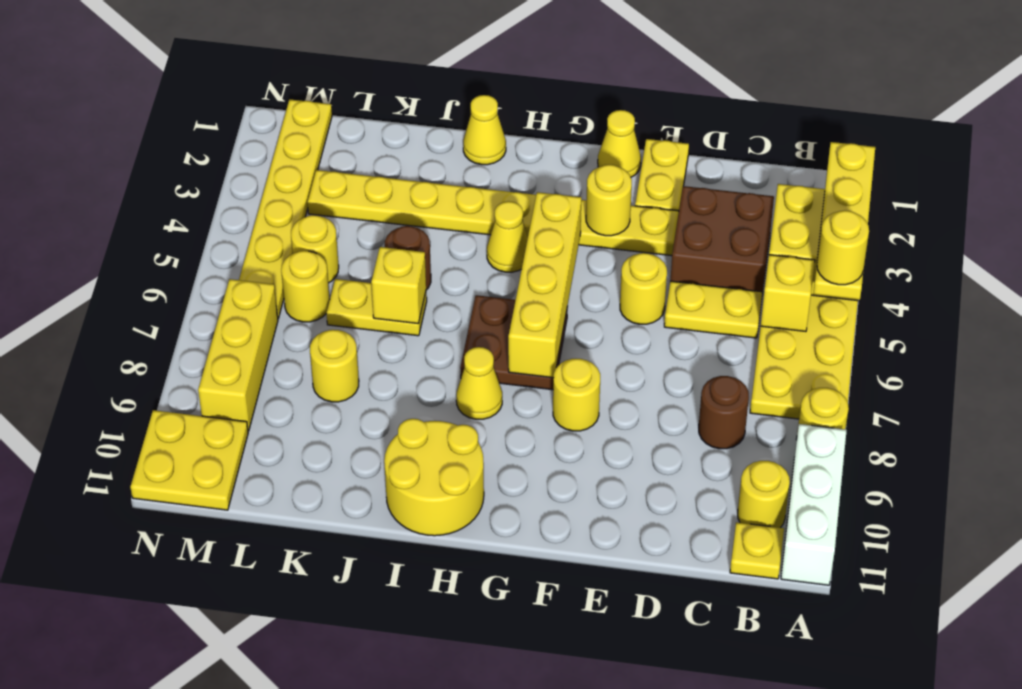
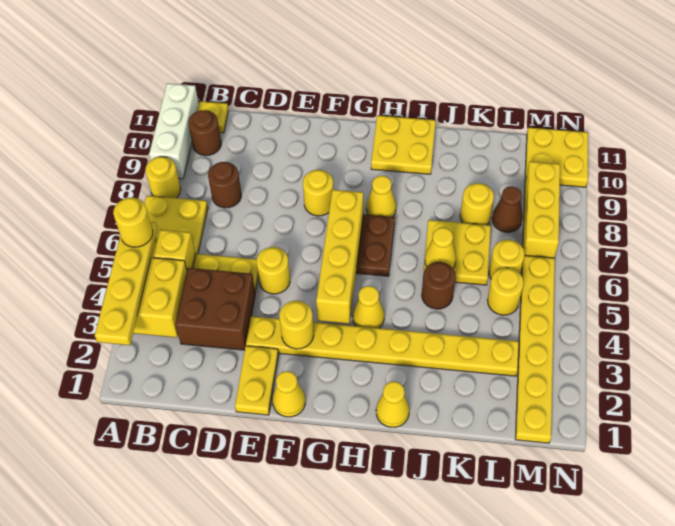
yellow round brick B10 level 1 -> brown round brick B10 level 1
yellow round brick H10:I11 level 1 -> yellow plate H10:I11 level 1
yellow plate J6:K6 level 1 -> yellow plate J6:K7 level 1
yellow brick J6 level 2 -> yellow cone J6 level 2
none -> brown cone L8 level 1

